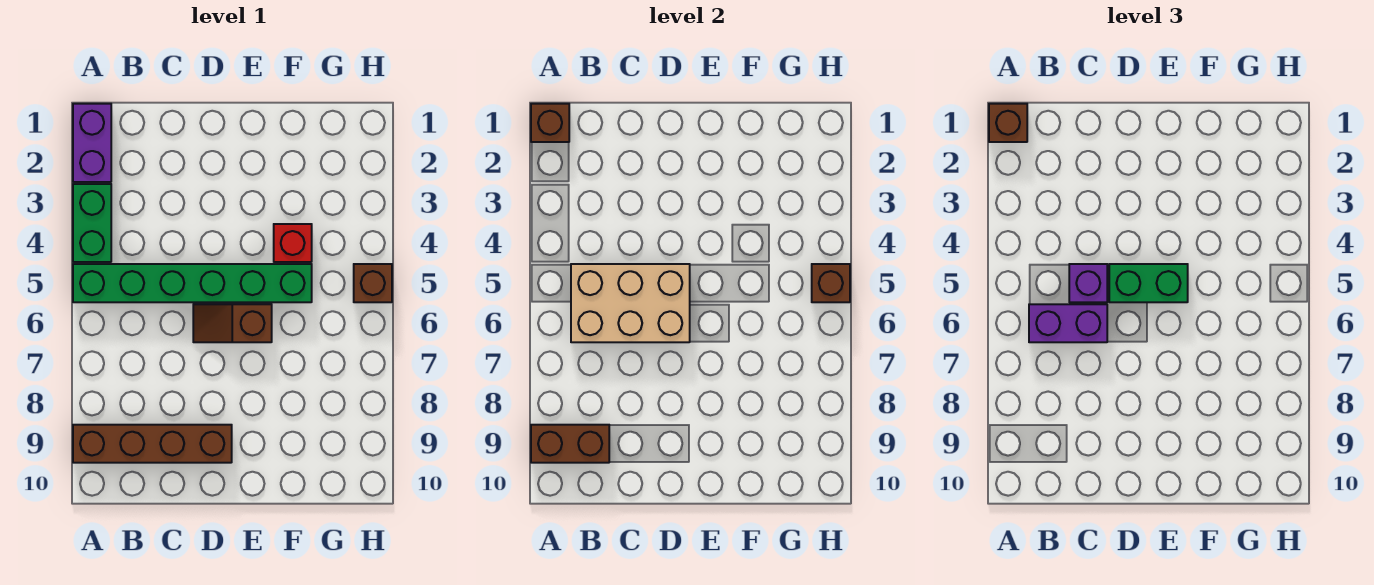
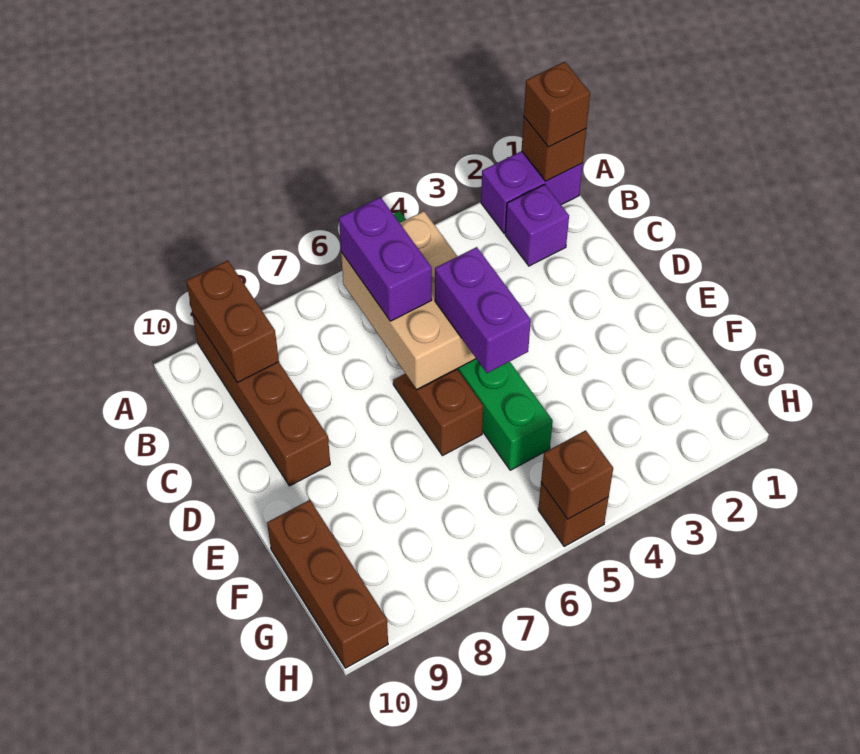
green brick A3:A4 level 1 -> none
purple brick C5 level 3 -> purple brick B2 level 1
green brick D5:E5 level 3 -> purple brick D5:E5 level 3
red brick F4 level 1 -> none
none -> brown brick F10:H10 level 1

